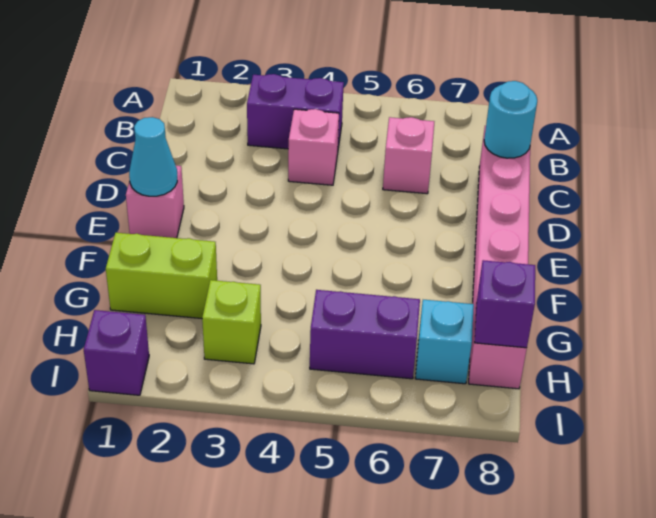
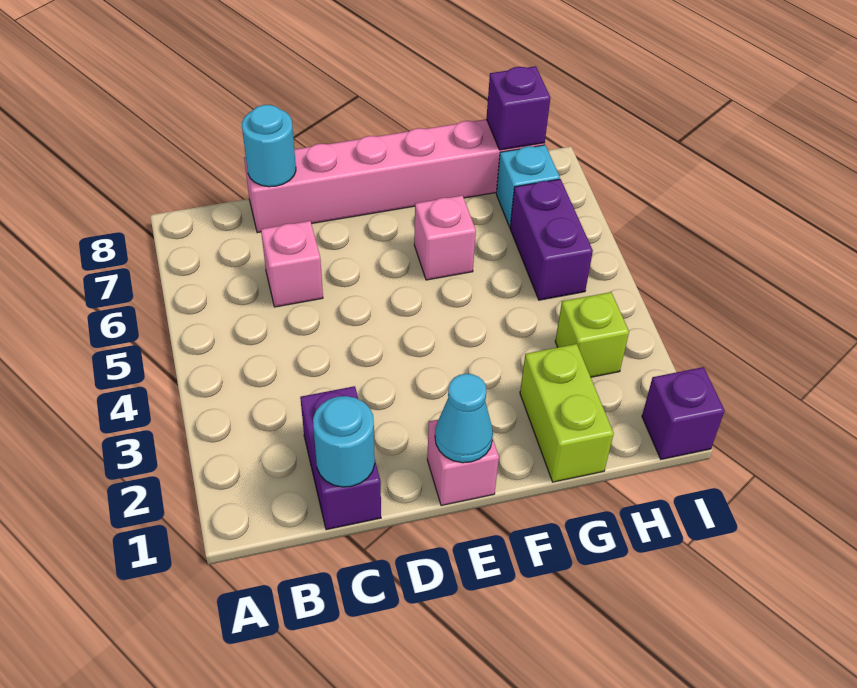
purple brick B3:B4 level 1 -> purple brick C1:C2 level 1
none -> cyan round brick C1 level 2
pink brick C4 level 1 -> pink brick F6 level 1

